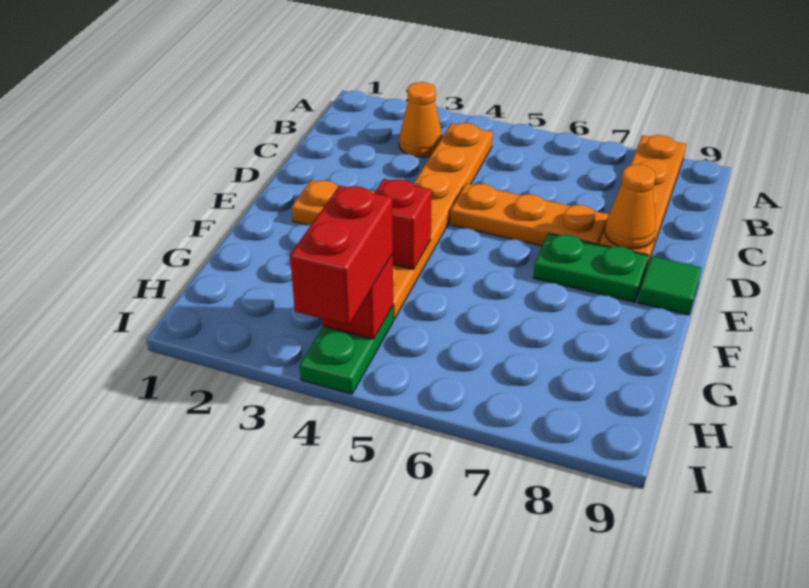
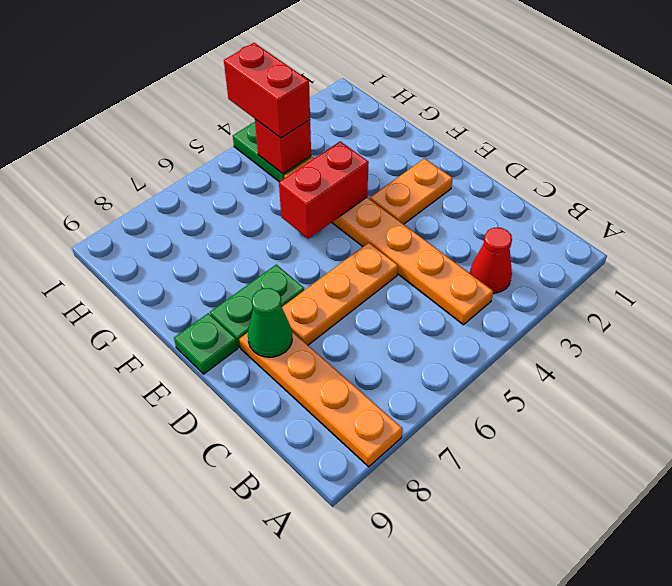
orange cone B3 level 1 -> red cone B3 level 1
orange cone D8 level 2 -> green cone D8 level 2
green tile E9 level 1 -> green plate E9 level 1
red brick F4 level 2 -> red brick F4:F5 level 2

